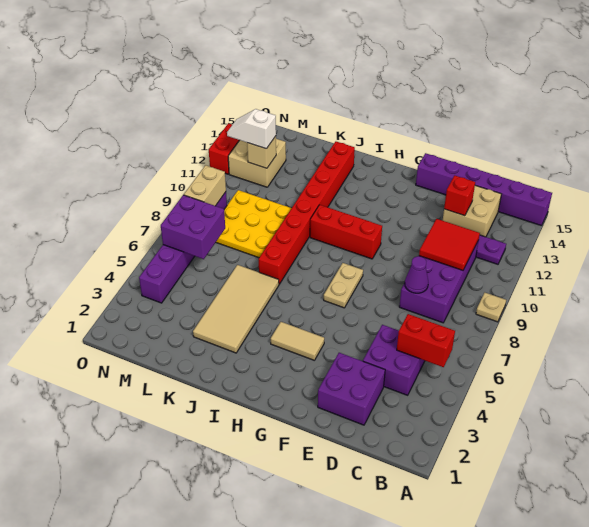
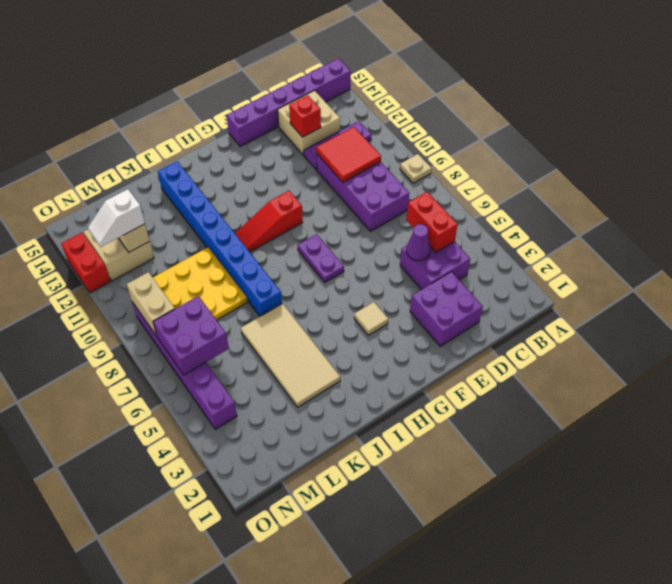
red brick B5:C5 level 2 -> red brick C5:C6 level 2
purple cone D8 level 2 -> purple cone D5 level 2
tan tile G4:H4 level 1 -> tan tile G4 level 1
tan plate G7:G8 level 1 -> purple plate G7:G8 level 1
red brick G10:I10 level 1 -> red slope G10:I10 level 1 top G
red brick J7:J14 level 1 -> blue brick J7:J14 level 1

